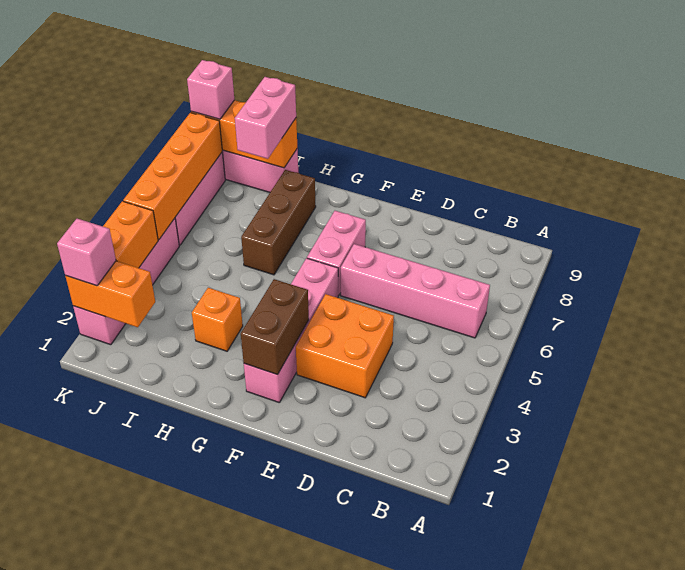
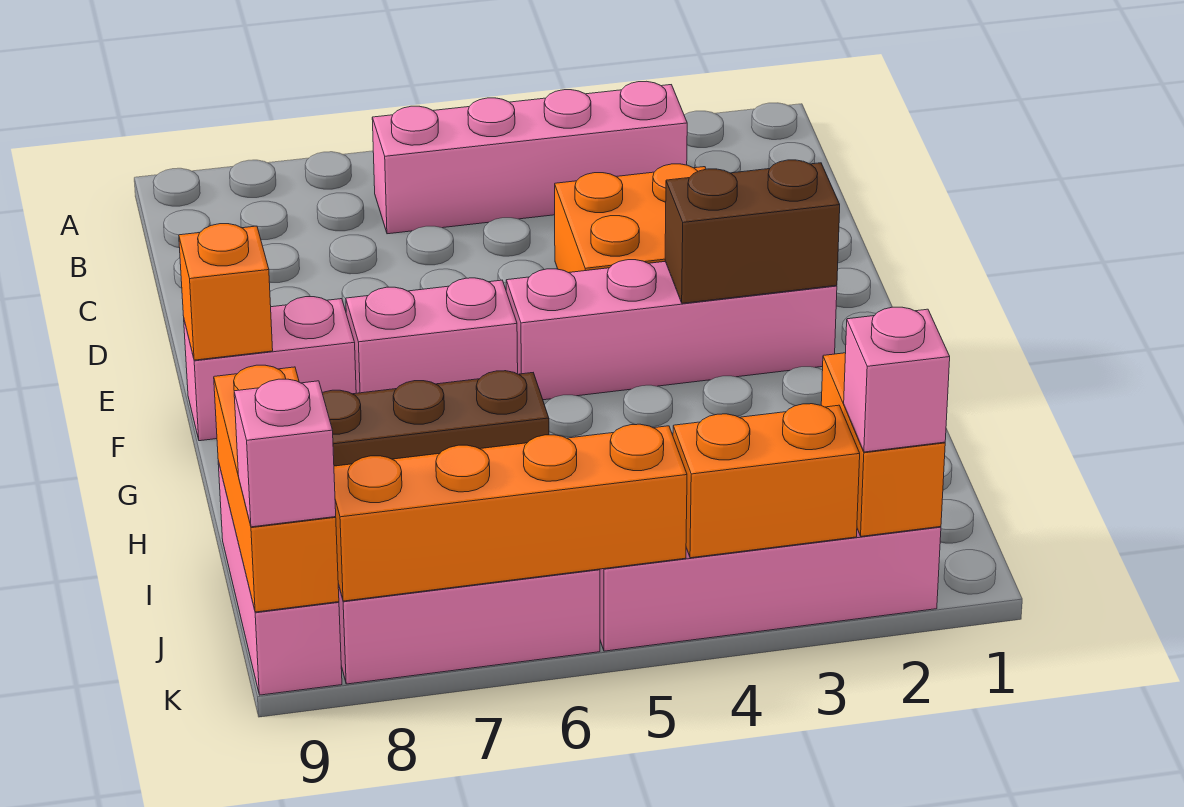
pink brick B6:E6 level 1 -> pink brick B3:B6 level 1
orange brick H3 level 1 -> orange brick F9 level 2
pink brick I8:I9 level 3 -> pink brick F8:F9 level 1

